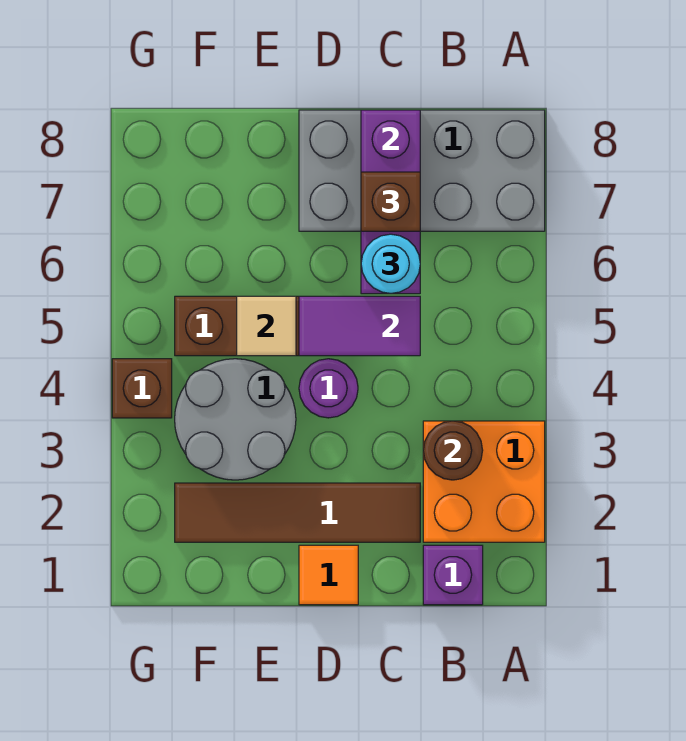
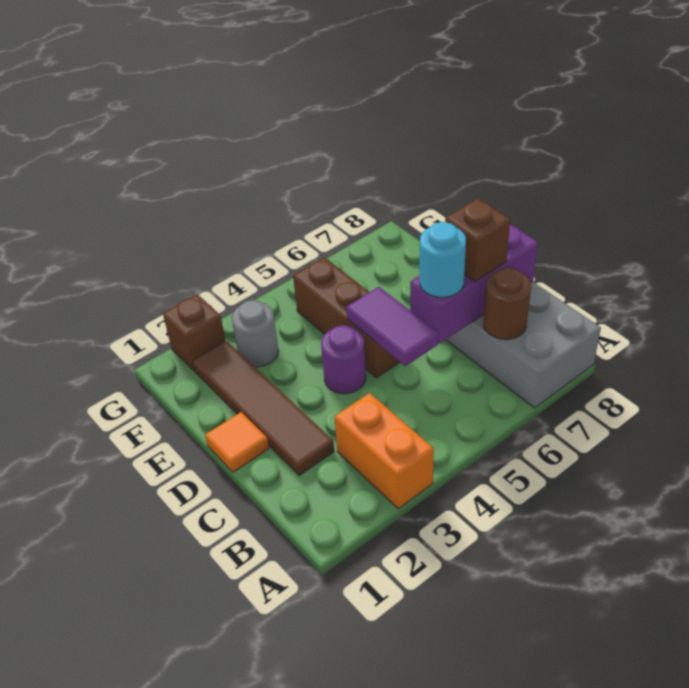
orange brick A2:B3 level 1 -> orange brick A3:B3 level 1
purple brick B1 level 1 -> none
brown round brick B3 level 2 -> brown round brick B7 level 2
grey round brick E3:F4 level 1 -> grey round brick F3 level 1
tan tile E5 level 2 -> none
brown brick G4 level 1 -> brown brick G2 level 1

